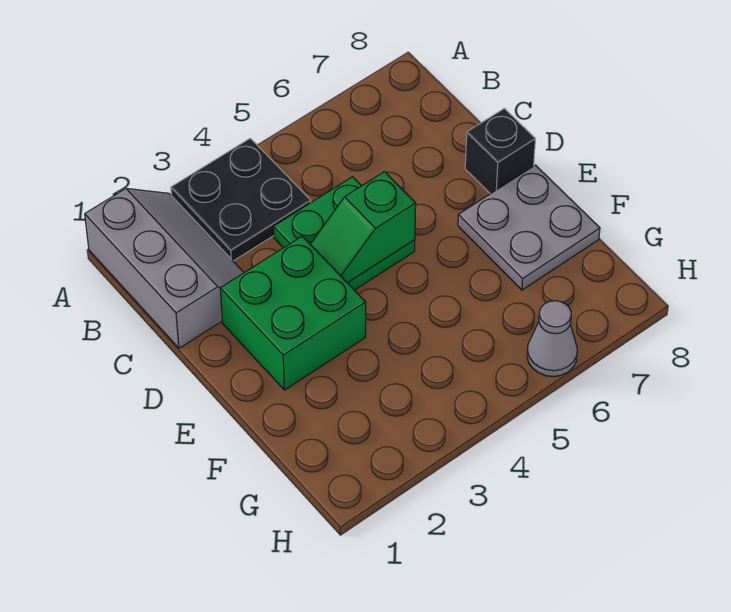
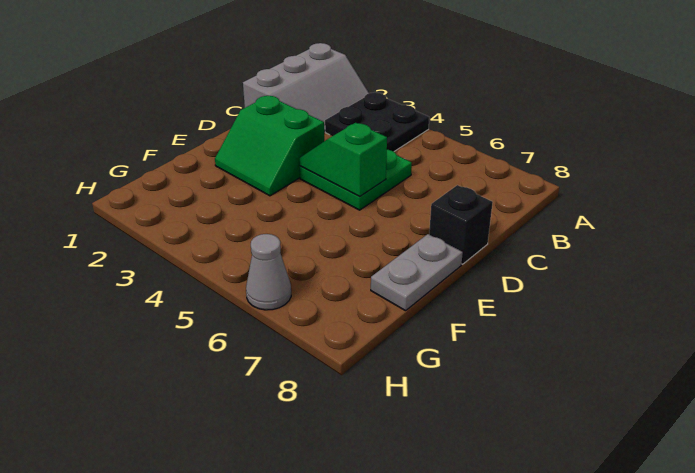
green brick D2:E3 level 1 -> green slope D2:E3 level 1 top D
grey plate E7:F8 level 1 -> grey plate E8:F8 level 1

